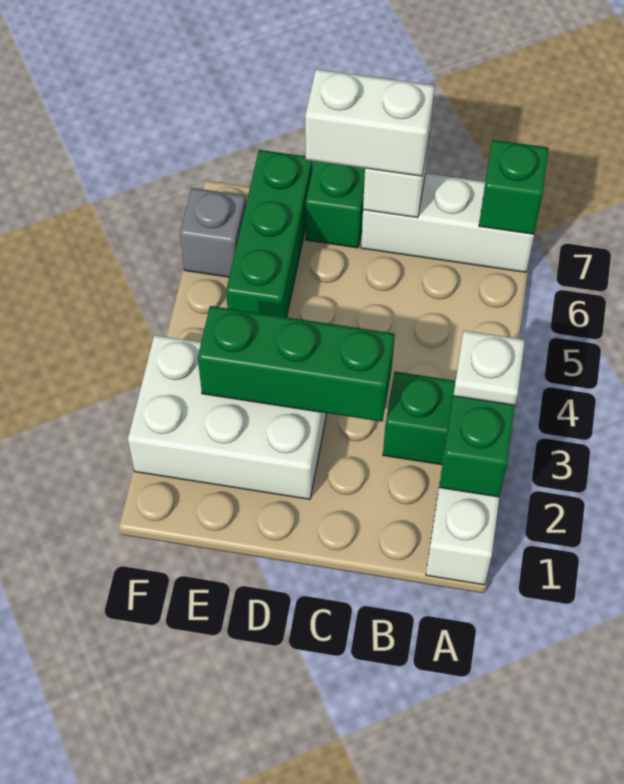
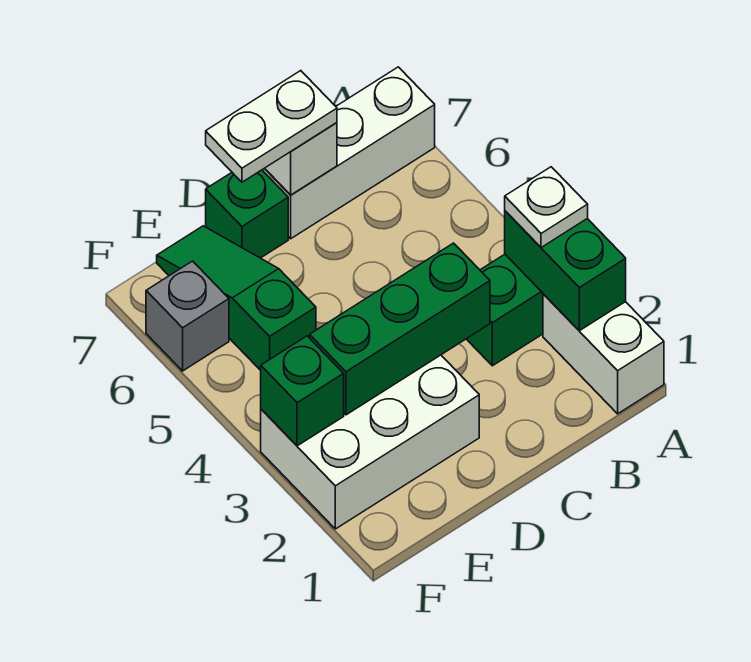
green brick A7 level 2 -> green brick F3 level 2
white brick C7:D7 level 3 -> white plate C7:D7 level 3
green brick E5:E7 level 1 -> green slope E5:E7 level 1 top 5

